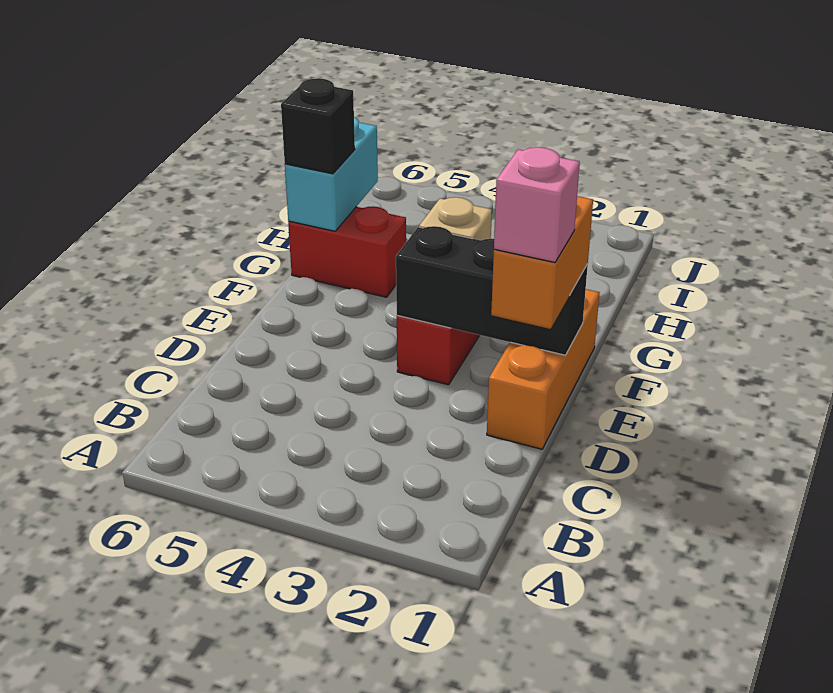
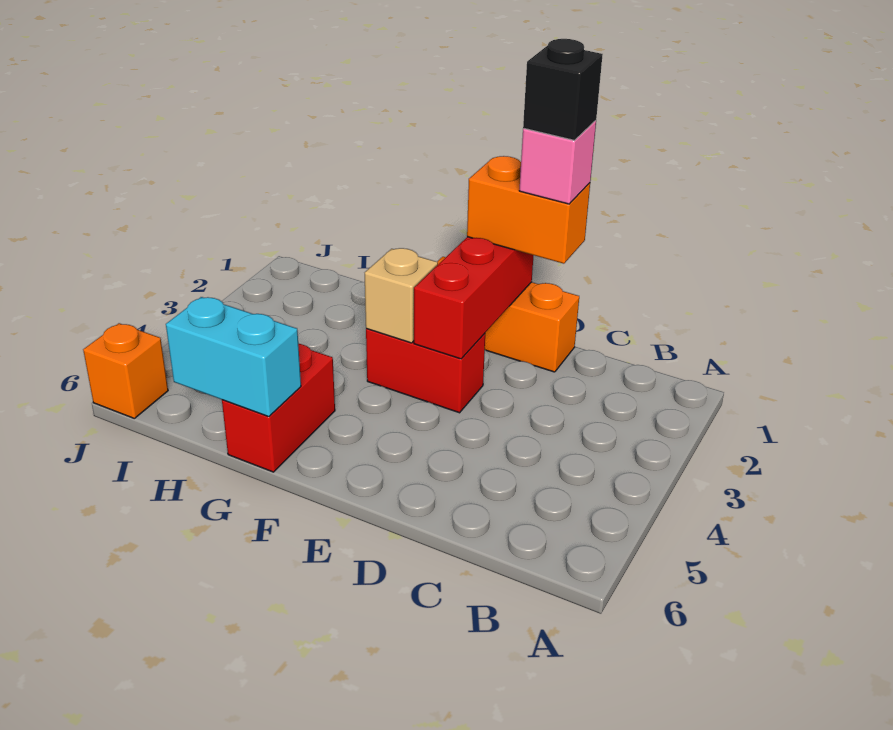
black brick E1:E3 level 2 -> red brick E1:E3 level 2
black brick G6 level 3 -> black brick D1 level 5
none -> orange brick J6 level 1

